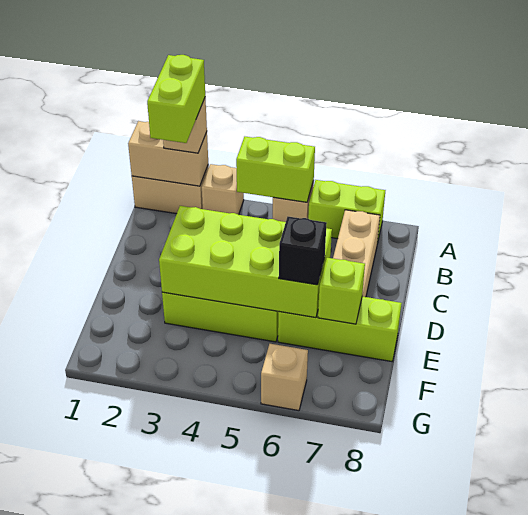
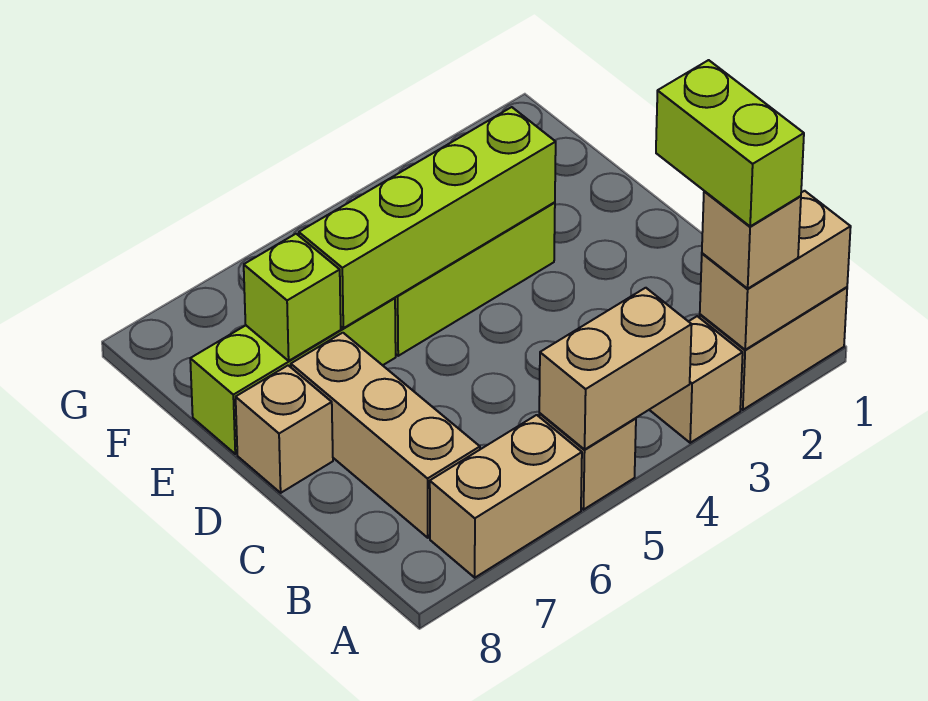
lime brick A4:A5 level 2 -> tan brick A4:A5 level 2
lime brick A6:A7 level 1 -> tan brick A6:A7 level 1
lime brick D3:E6 level 2 -> lime brick E3:E6 level 2
black brick E6 level 3 -> none
tan brick G6 level 1 -> tan brick D8 level 1

